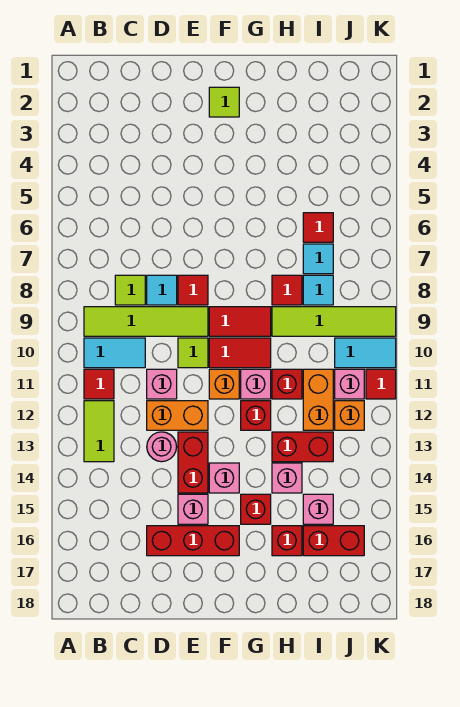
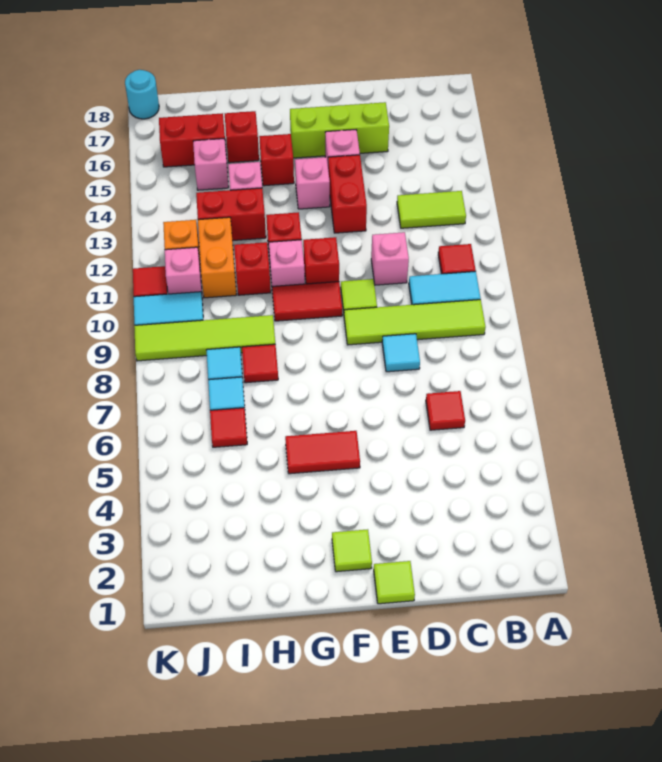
lime tile B12:B13 level 1 -> lime tile B13:C13 level 1
lime tile C8 level 1 -> lime tile E1 level 1
orange brick D12:E12 level 1 -> none
pink round brick D13 level 1 -> none
red brick D16:F16 level 1 -> lime brick D16:F16 level 1
red tile E8 level 1 -> red tile C6 level 1
red tile F9:G9 level 1 -> red tile F5:G5 level 1
orange brick F11 level 1 -> red brick F11 level 1
none -> cyan round brick K18 level 1

